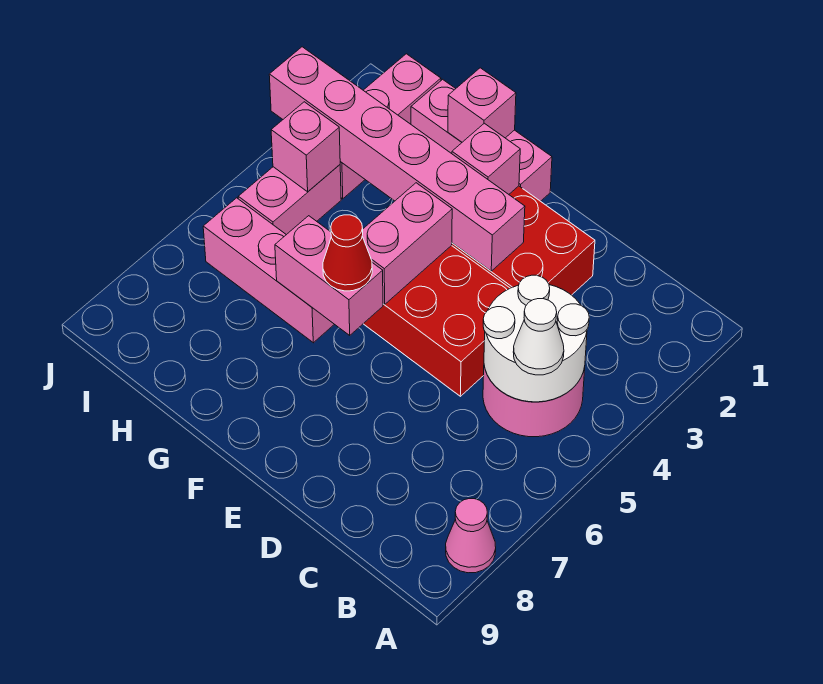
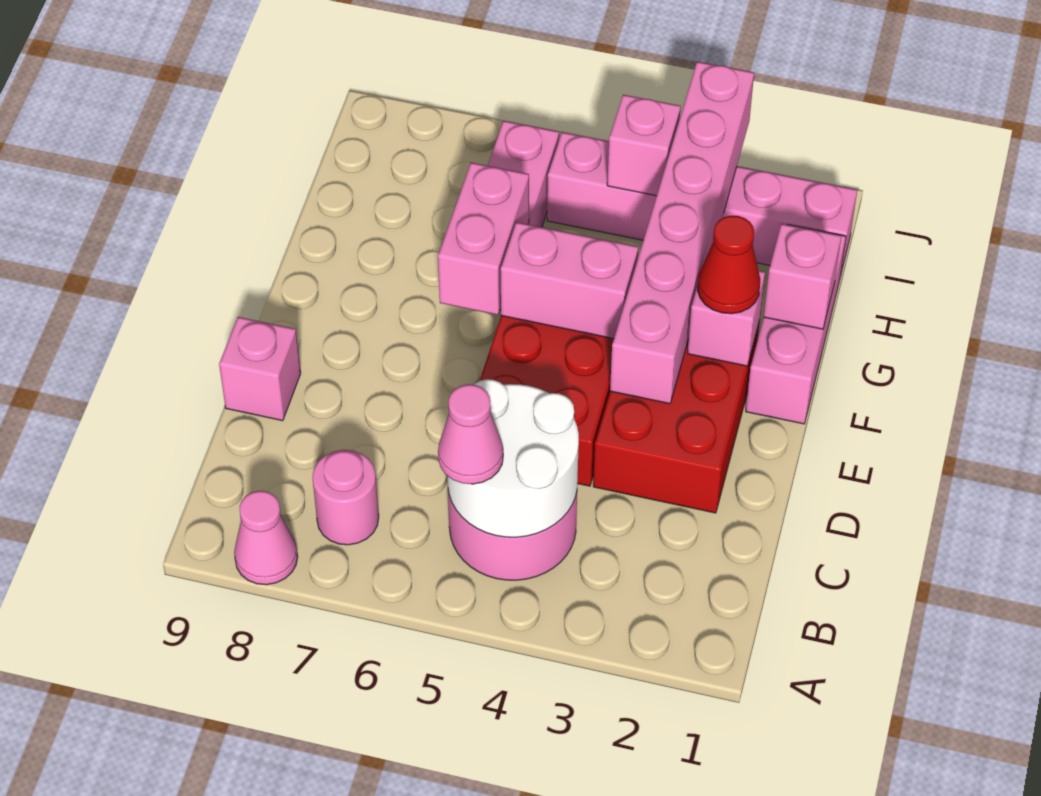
white cone B5 level 3 -> pink cone B5 level 3
none -> pink round brick B7 level 1
none -> pink brick D9 level 1
red cone F6 level 3 -> red cone F2 level 3

